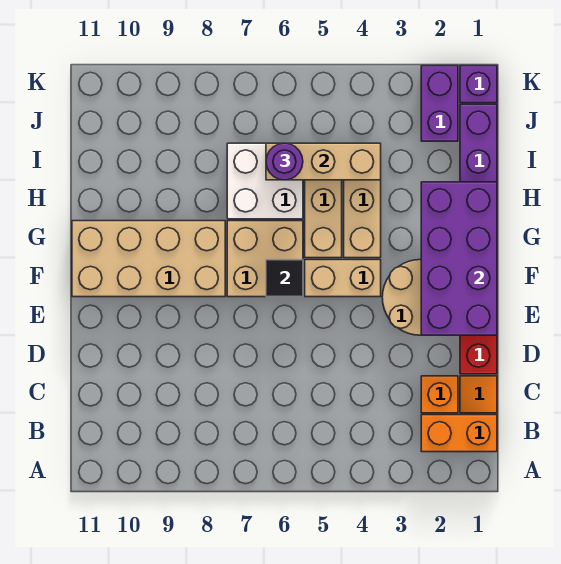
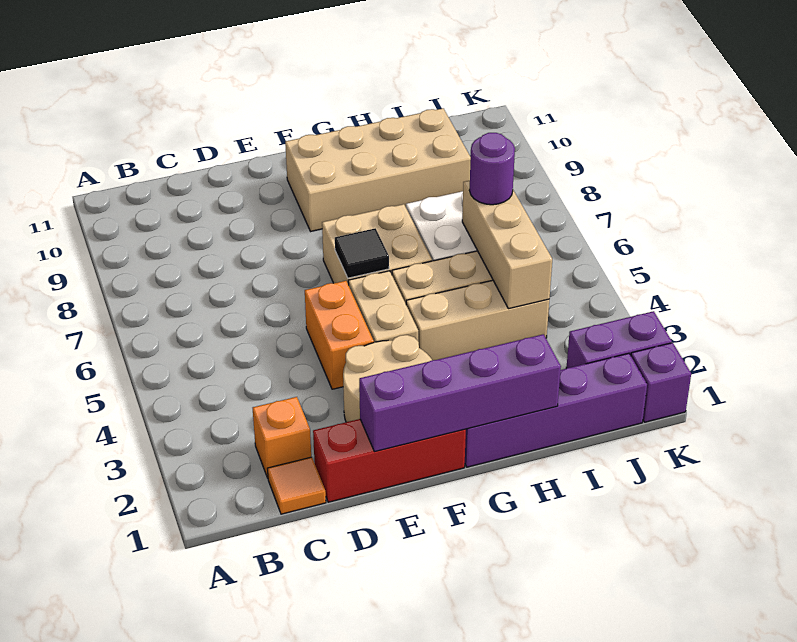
orange brick B1:B2 level 1 -> orange brick E4:E5 level 1
purple brick E1:H2 level 2 -> purple brick E1:H1 level 2
tan brick F8:G11 level 1 -> tan brick F9:I10 level 1

